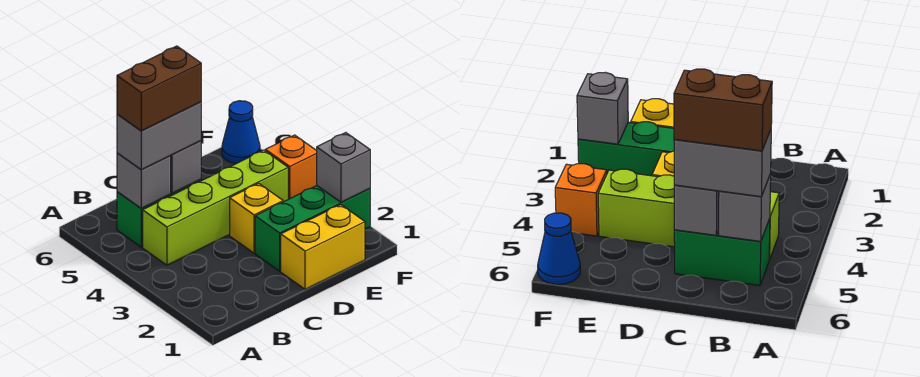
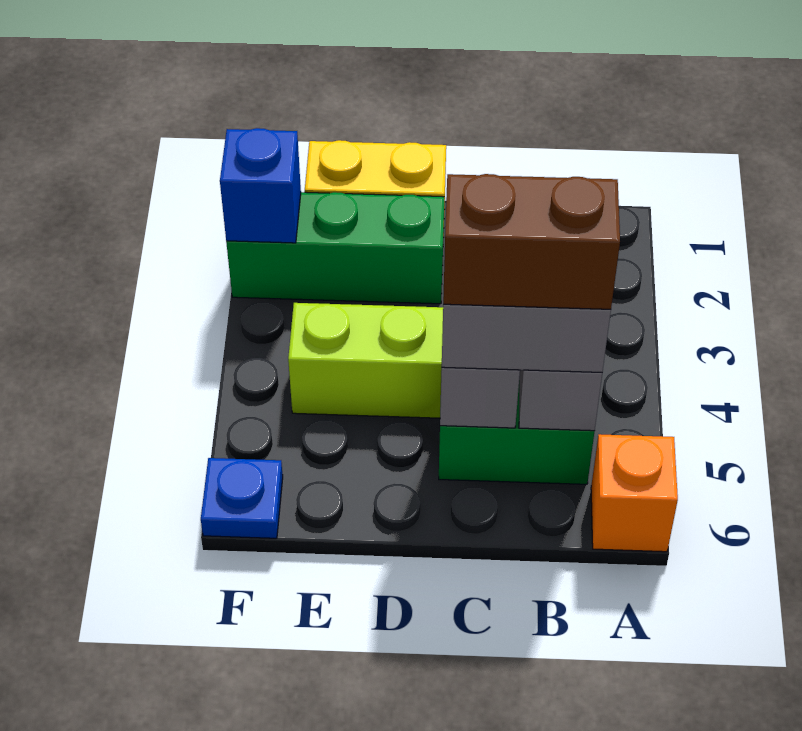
yellow brick D3 level 1 -> none
grey brick F2 level 2 -> blue brick F2 level 2
orange brick F4 level 1 -> orange brick A6 level 1
blue cone F6 level 1 -> blue plate F6 level 1

